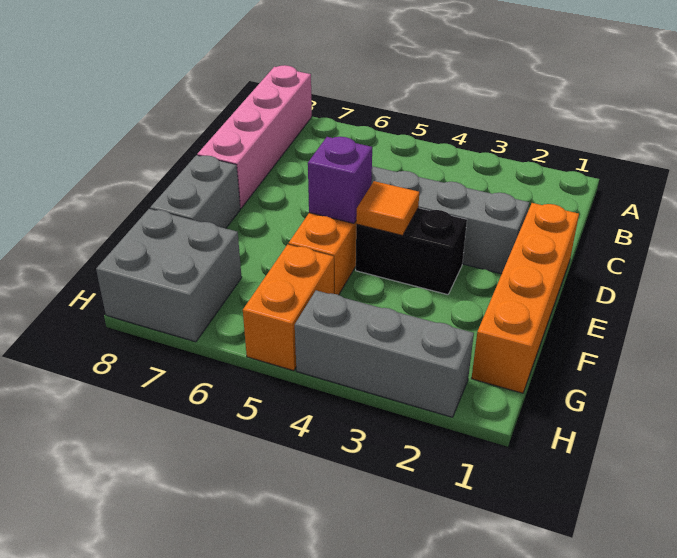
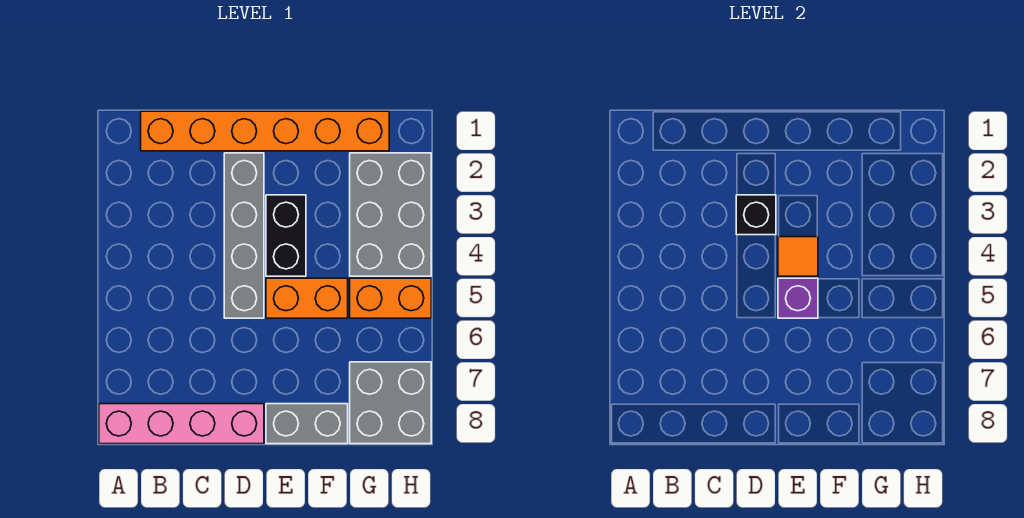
orange brick D1:G1 level 1 -> orange brick B1:G1 level 1
none -> black brick D3 level 2
grey brick H2:H4 level 1 -> grey brick G2:H4 level 1

